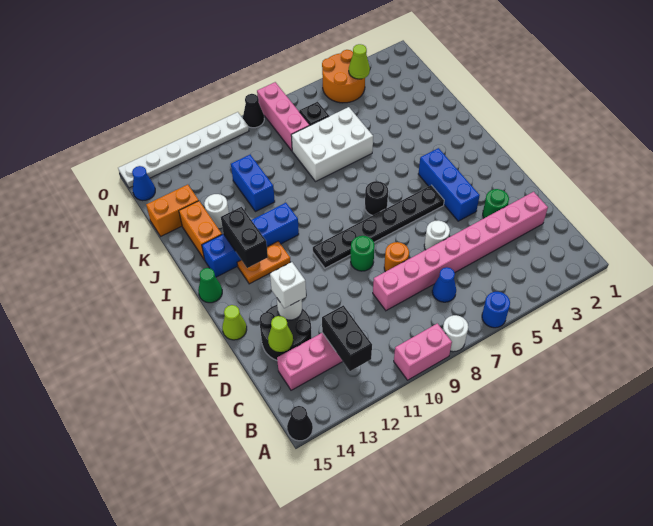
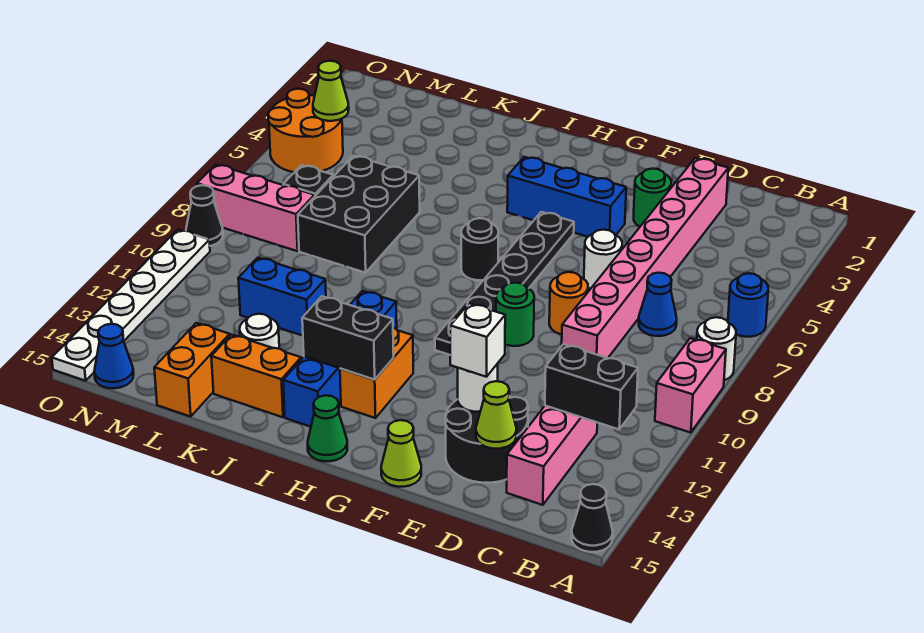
orange plate H12:H13 level 1 -> orange brick H12:H13 level 1
white brick K6:L8 level 1 -> black brick K6:L8 level 1

